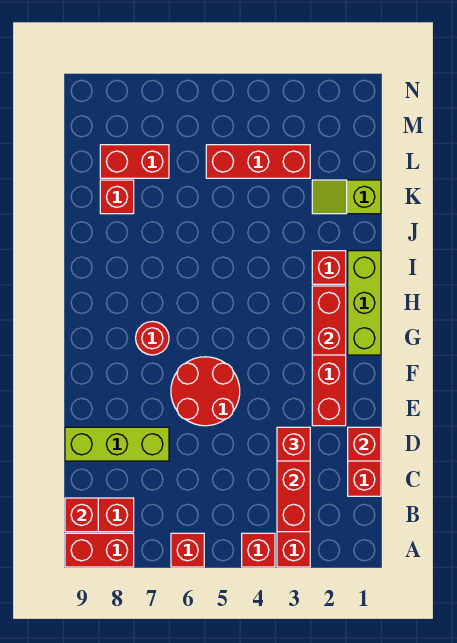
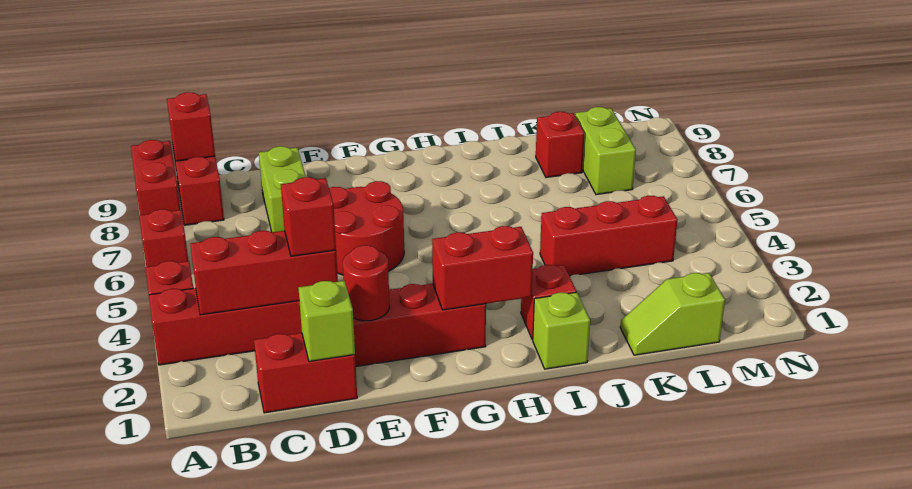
red brick D1 level 2 -> lime brick D1 level 2
lime brick D7:D9 level 1 -> lime brick D7:D8 level 1
lime brick G1:I1 level 1 -> lime brick I1 level 1
red round brick G7 level 1 -> red round brick E2 level 2
lime slope K1:K2 level 1 top 1 -> lime slope K1:L1 level 1 top L
red brick L3:L5 level 1 -> red brick J4:L4 level 1
red brick L7:L8 level 1 -> lime brick L7:L8 level 1

